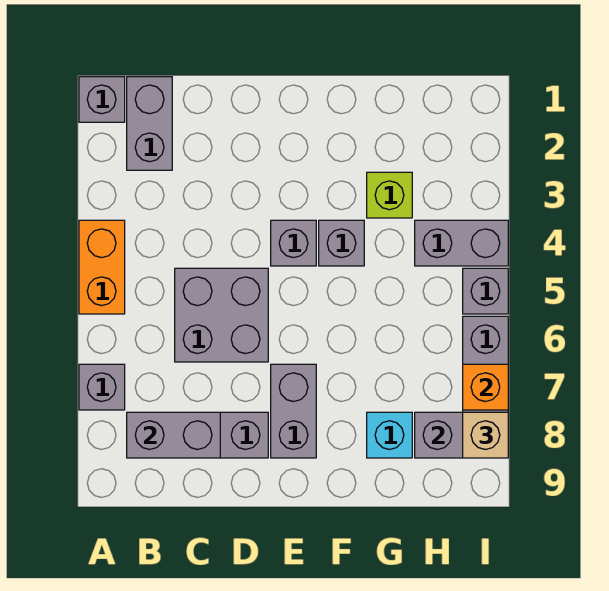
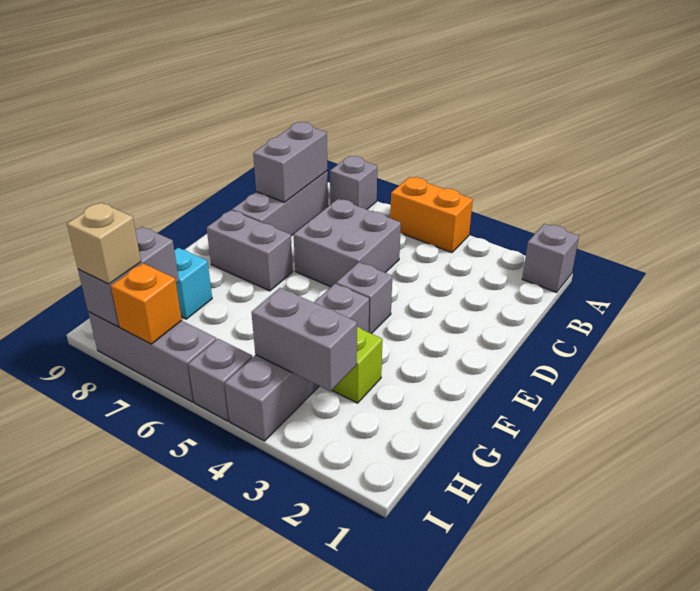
grey brick B1:B2 level 1 -> grey brick H3:H4 level 2

